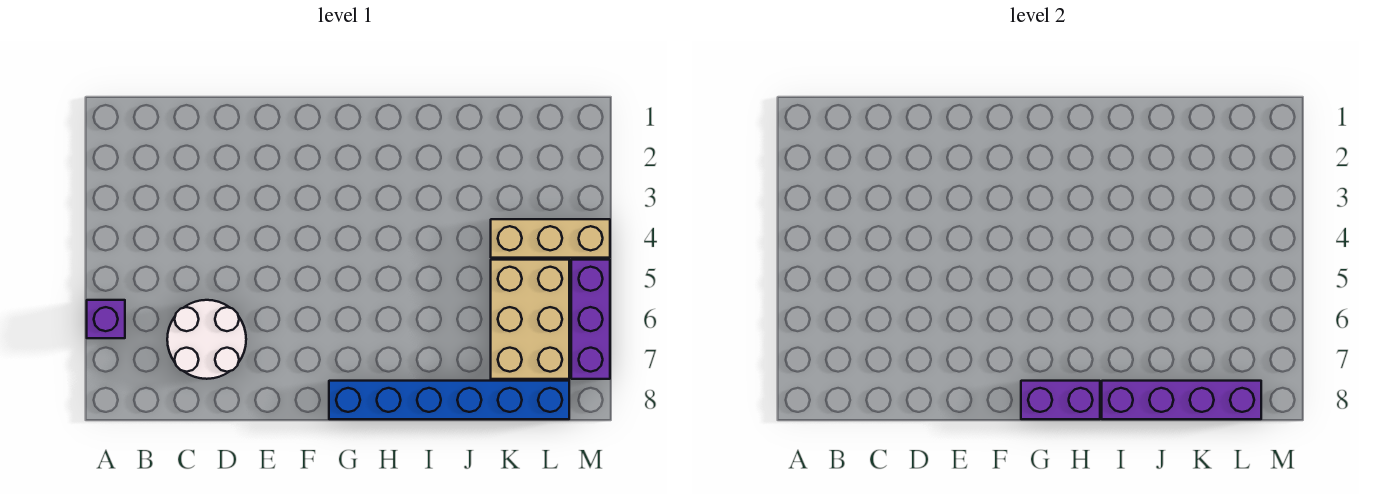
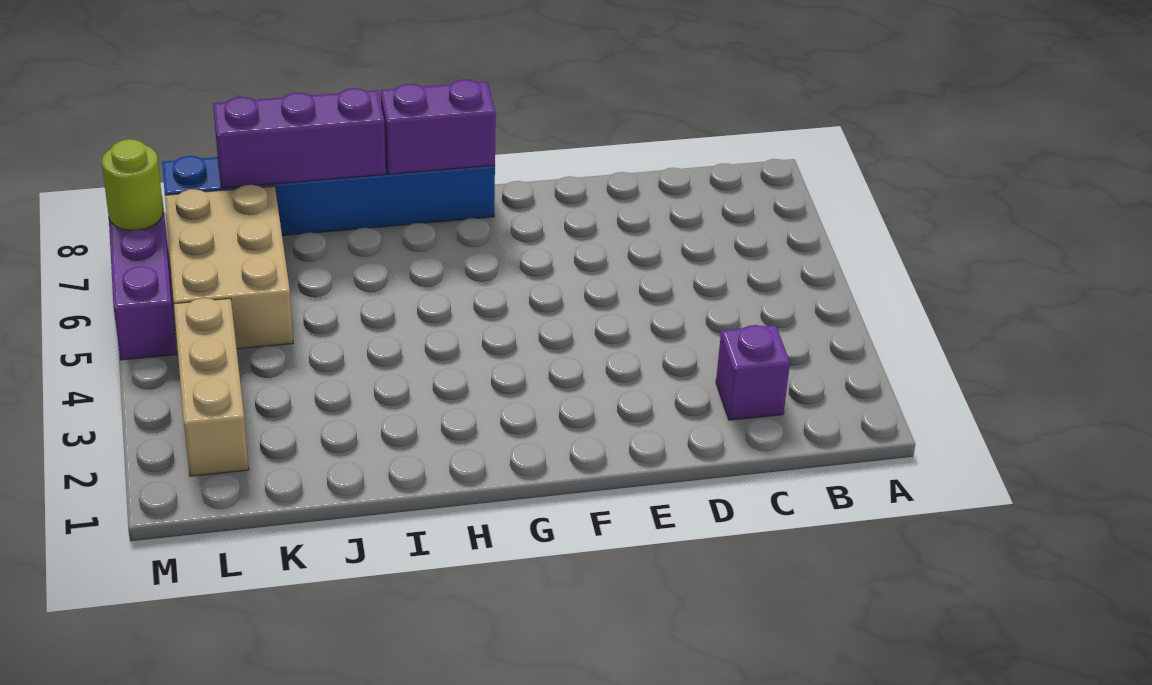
purple brick A6 level 1 -> purple brick C2 level 1
white round brick C6:D7 level 1 -> none
purple brick I8:L8 level 2 -> purple brick I8:K8 level 2
tan brick K4:M4 level 1 -> tan brick L2:L4 level 1
none -> lime round brick M7 level 2

